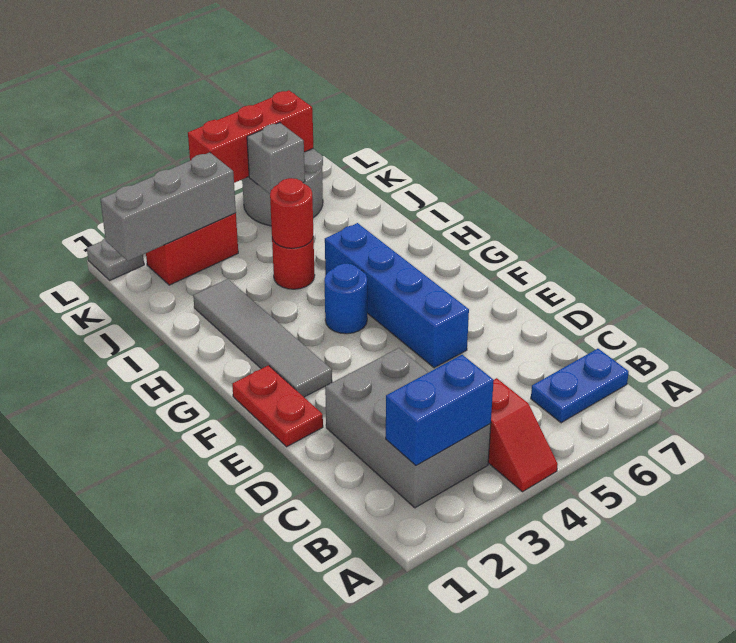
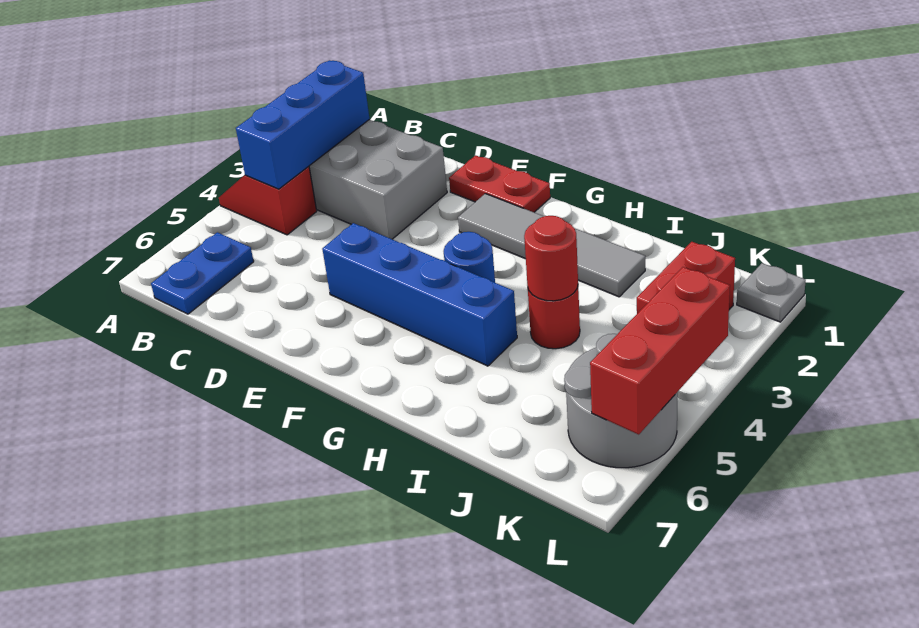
blue brick B2:B3 level 2 -> blue brick B2:B4 level 2
grey brick K1:K3 level 2 -> none
grey brick K5 level 2 -> none

